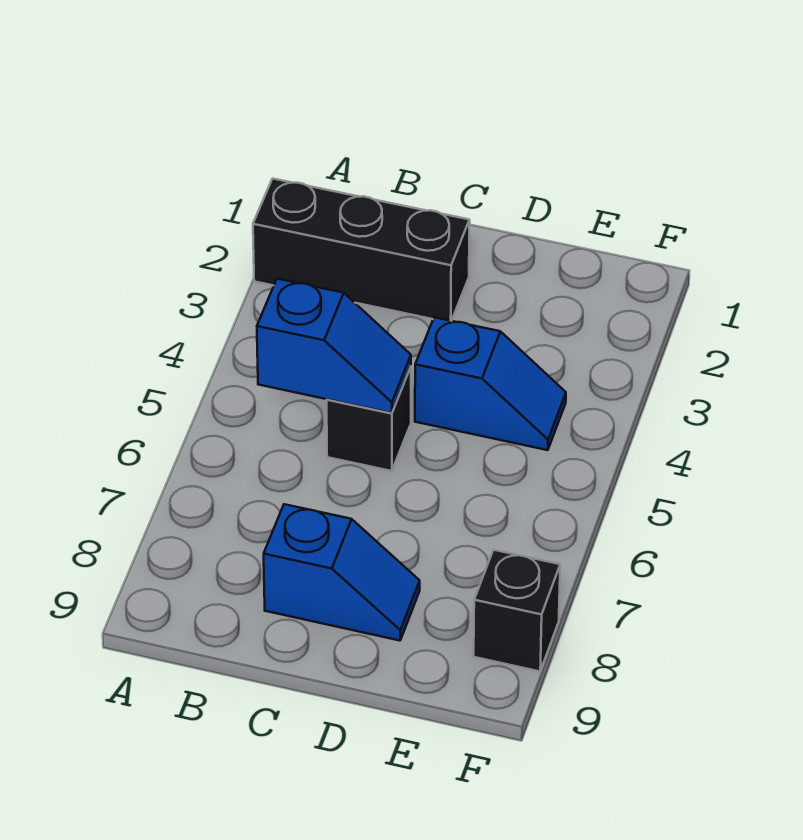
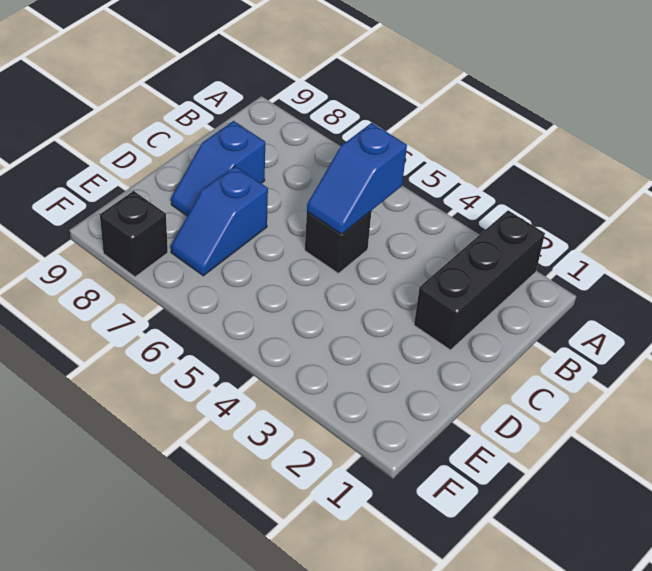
blue slope D4:E4 level 1 top D -> blue slope D7:E7 level 1 top D

